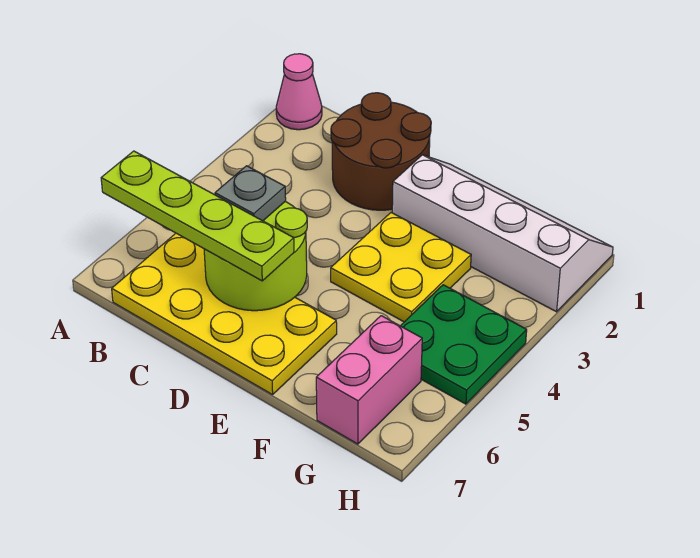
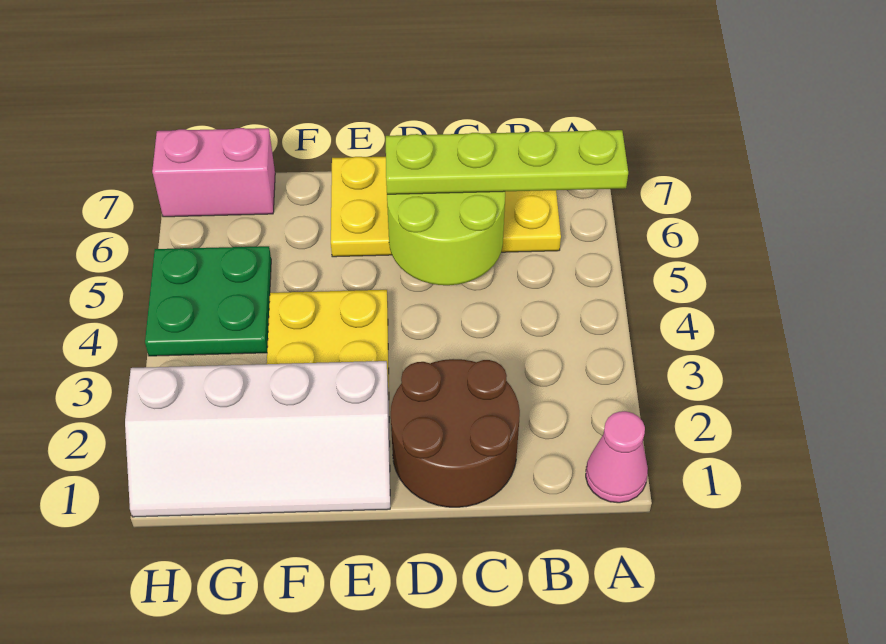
grey plate C5 level 3 -> none
pink brick G6:G7 level 1 -> pink brick G7:H7 level 1

